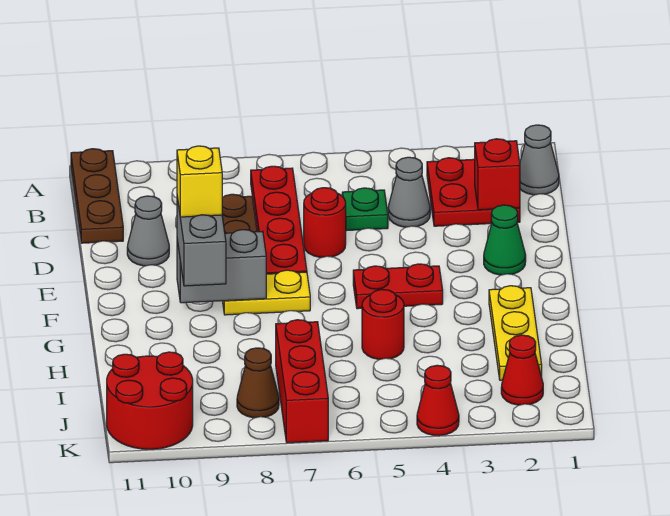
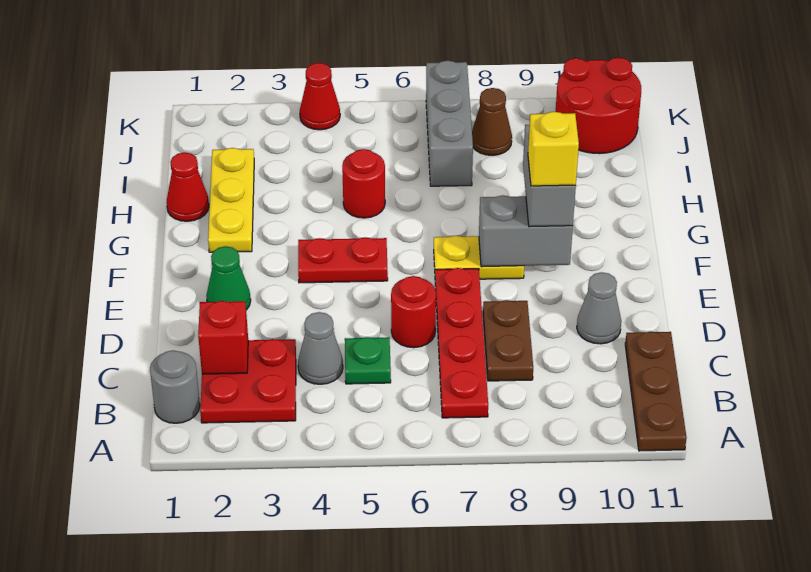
grey cone B1 level 1 -> grey round brick B1 level 1
red brick I7:K7 level 1 -> grey brick I7:K7 level 1
red cone J2 level 1 -> red cone H1 level 1

